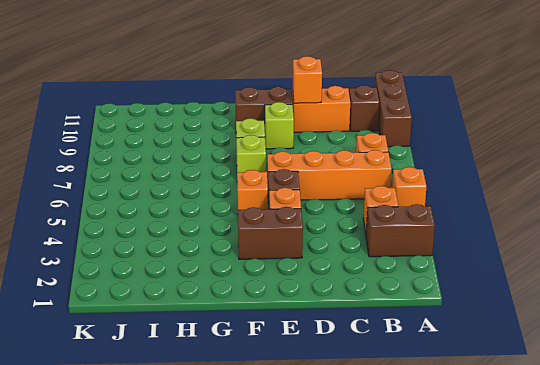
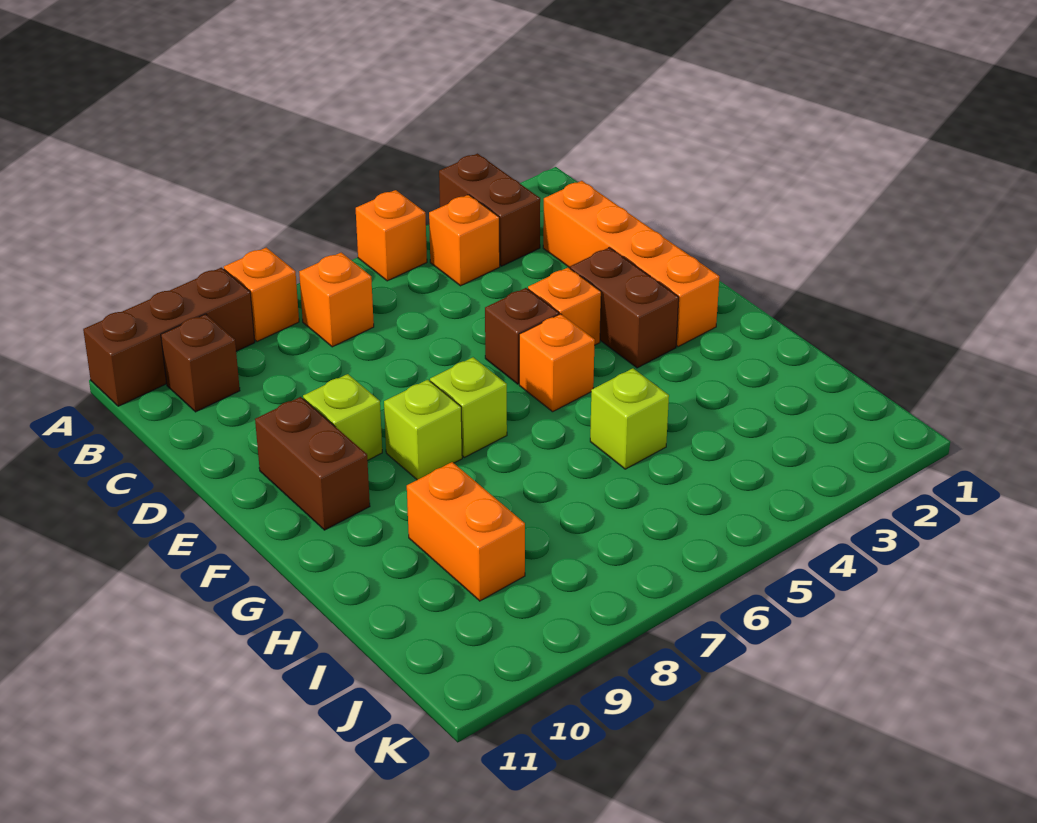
orange brick B6:E6 level 1 -> orange brick C2:F2 level 1
orange brick C10:D10 level 1 -> orange brick H9:I9 level 1
orange brick D10 level 2 -> orange brick A8 level 1
none -> lime brick H5 level 1

